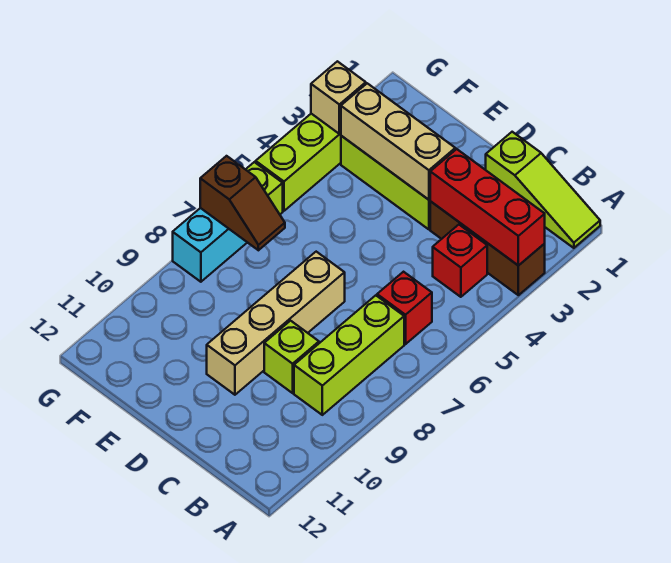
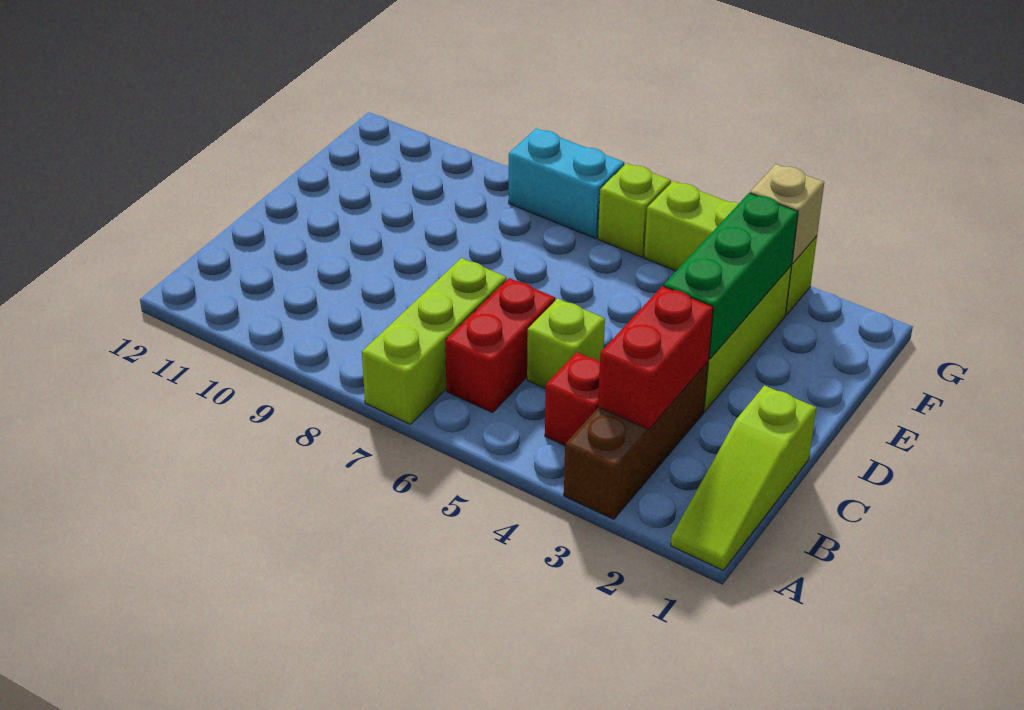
red brick A3:C3 level 2 -> red brick B3:C3 level 2
red brick B6 level 1 -> red brick B6:C6 level 1
lime brick B7:B9 level 1 -> lime brick A7:C7 level 1
lime brick C9 level 1 -> lime brick C5 level 1
tan brick D3:F3 level 2 -> green brick D3:F3 level 2
tan brick D7:D10 level 1 -> none
brown slope F7:G7 level 2 top G -> none

